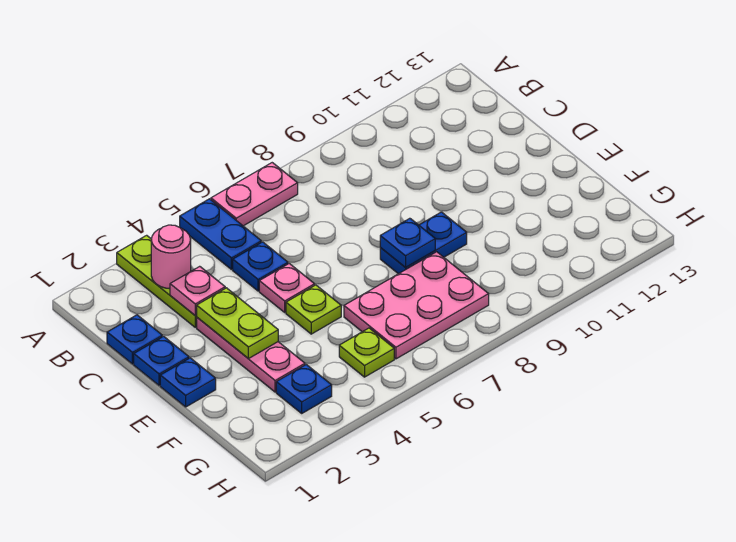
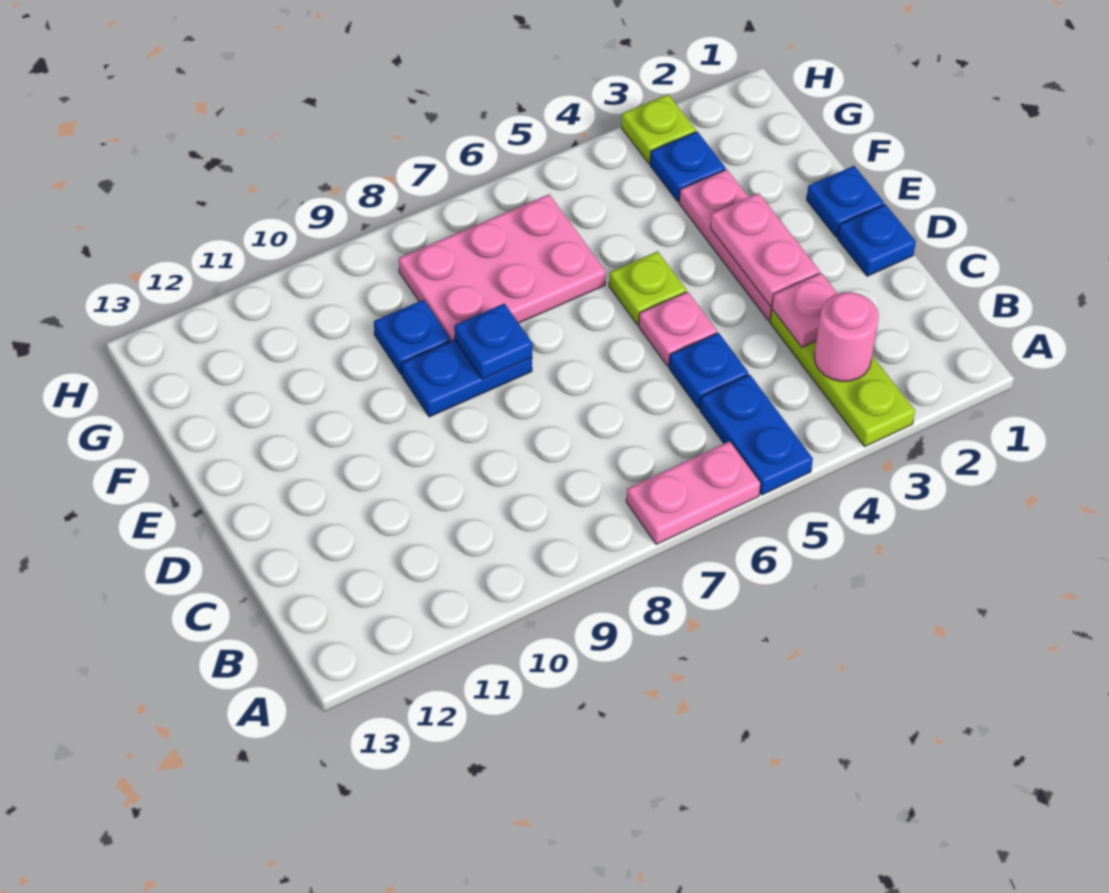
blue plate C1 level 1 -> blue plate F9 level 1
lime plate D3:E3 level 2 -> pink plate D3:E3 level 2
lime plate G5 level 1 -> lime plate H3 level 1

